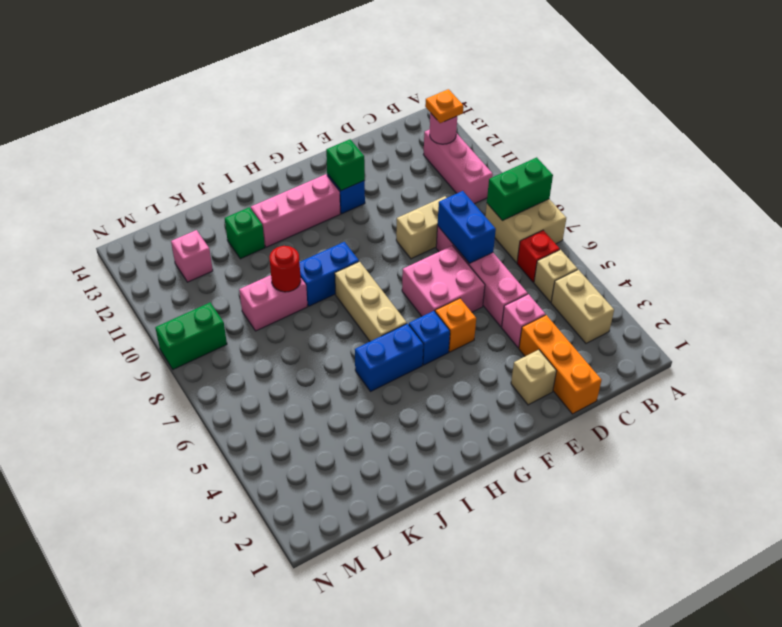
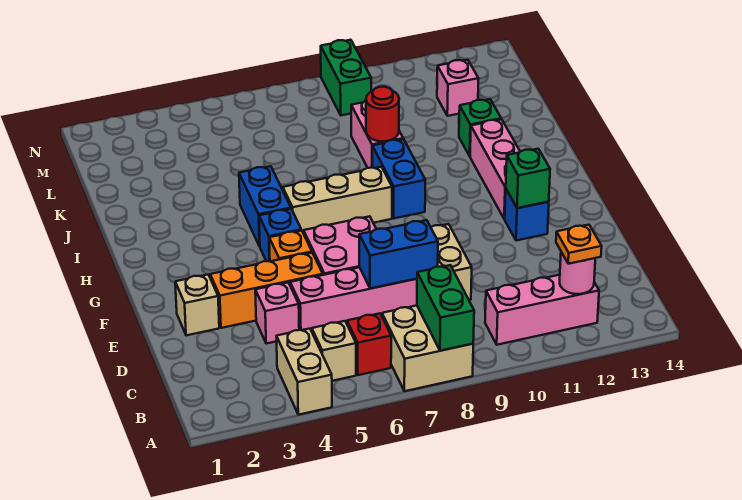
tan brick B3:B4 level 1 -> tan brick A4:B4 level 1
orange brick D1:D3 level 1 -> orange brick E3:E5 level 1

